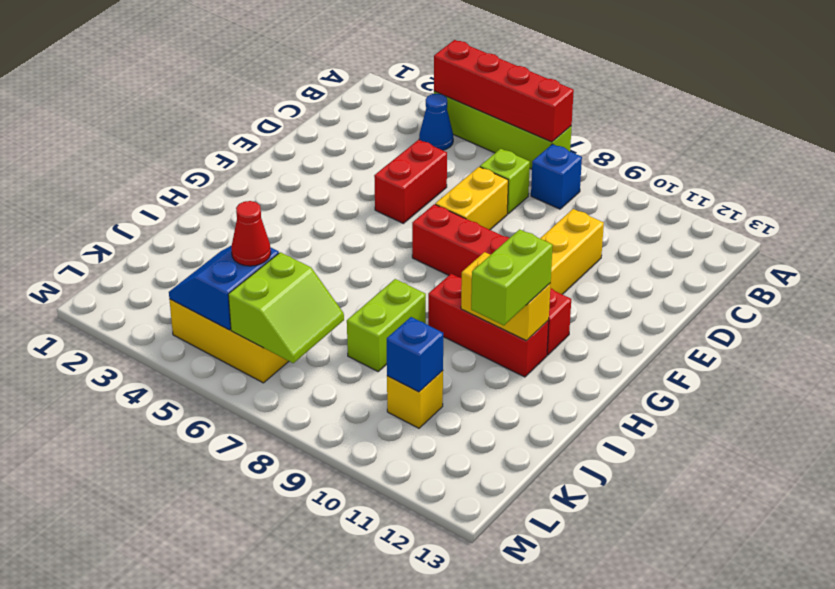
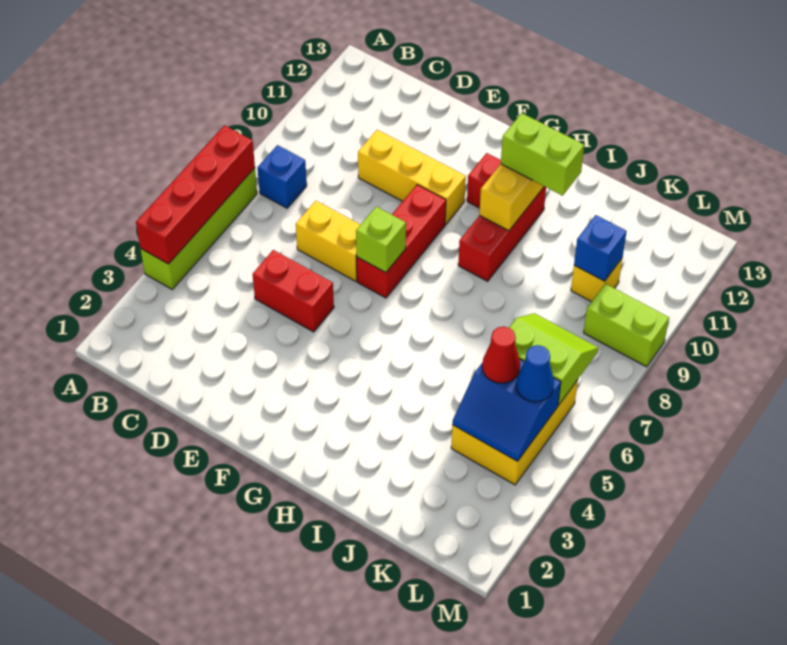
blue cone B4 level 1 -> blue cone L5 level 3
lime brick C7 level 1 -> lime brick F7 level 2
lime brick I8:J8 level 1 -> lime brick L9:M9 level 1

